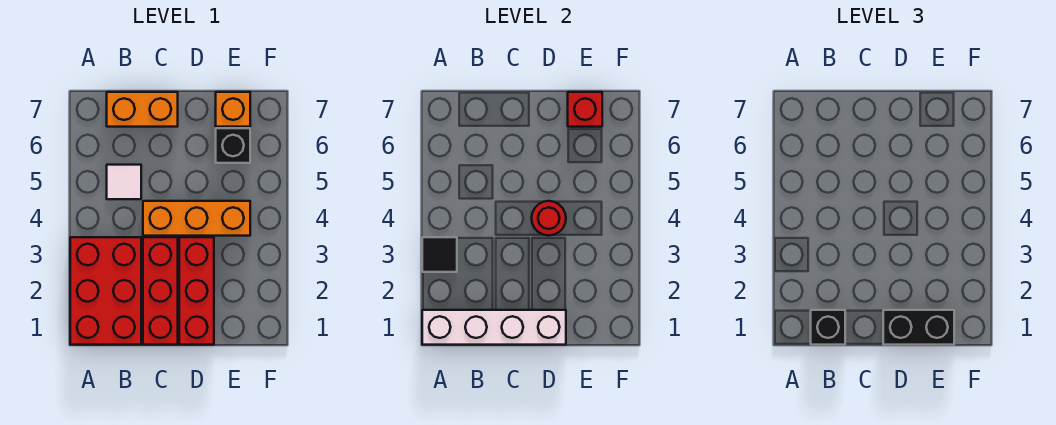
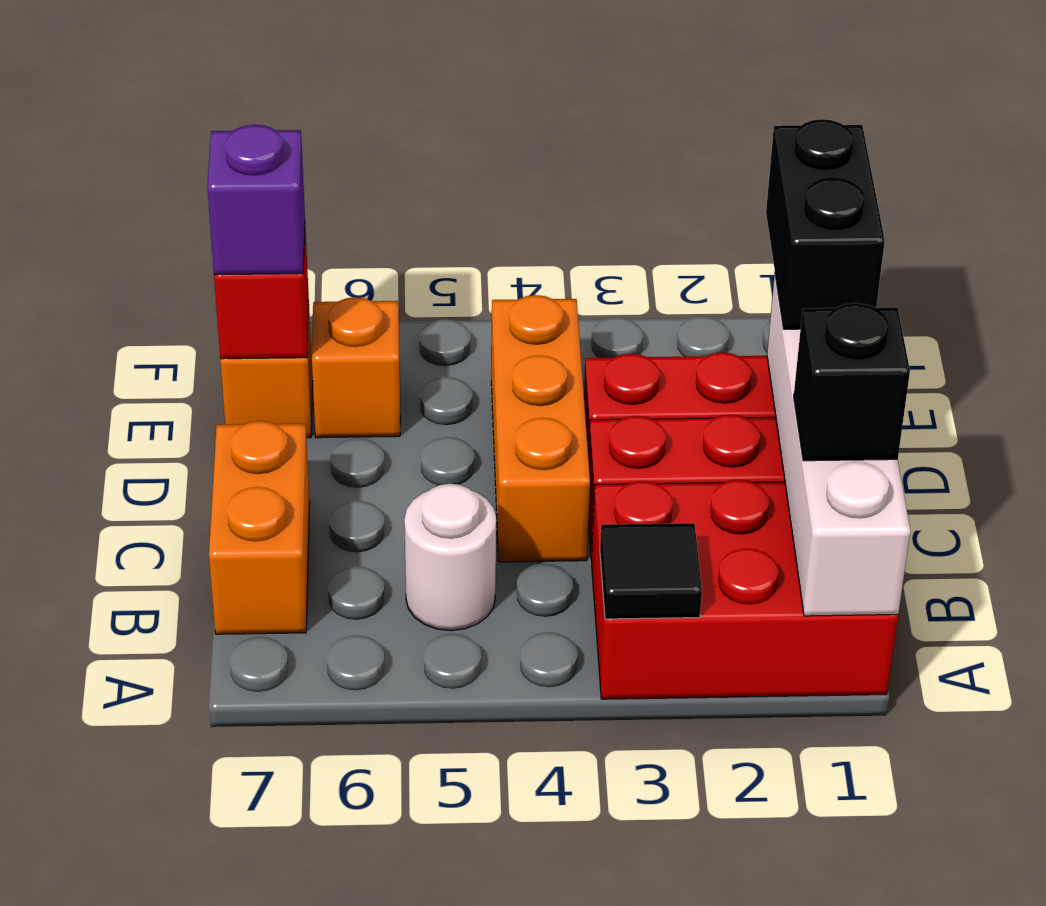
white tile B5 level 1 -> white round brick B5 level 1
red round brick D4 level 2 -> none
black brick E6 level 1 -> orange brick E6 level 1
none -> purple brick E7 level 3

